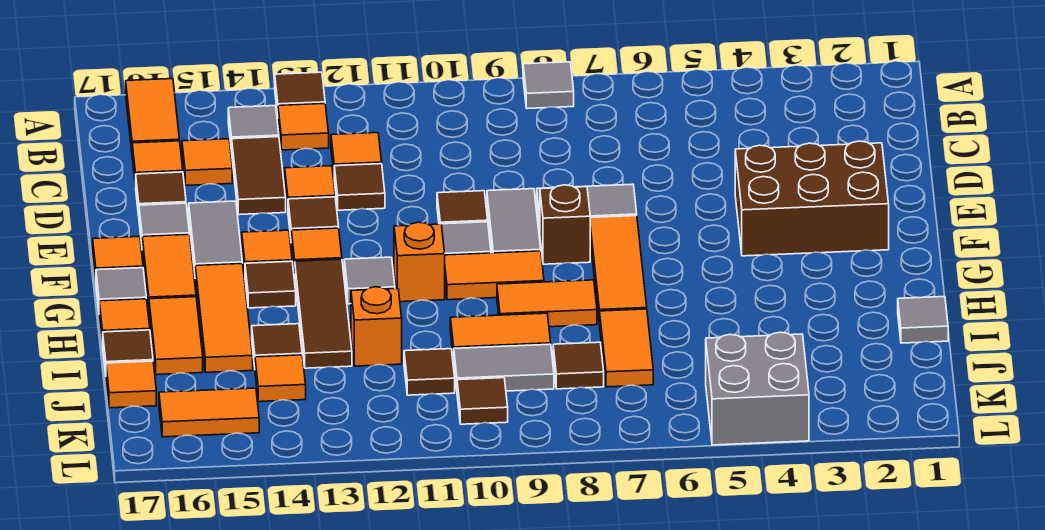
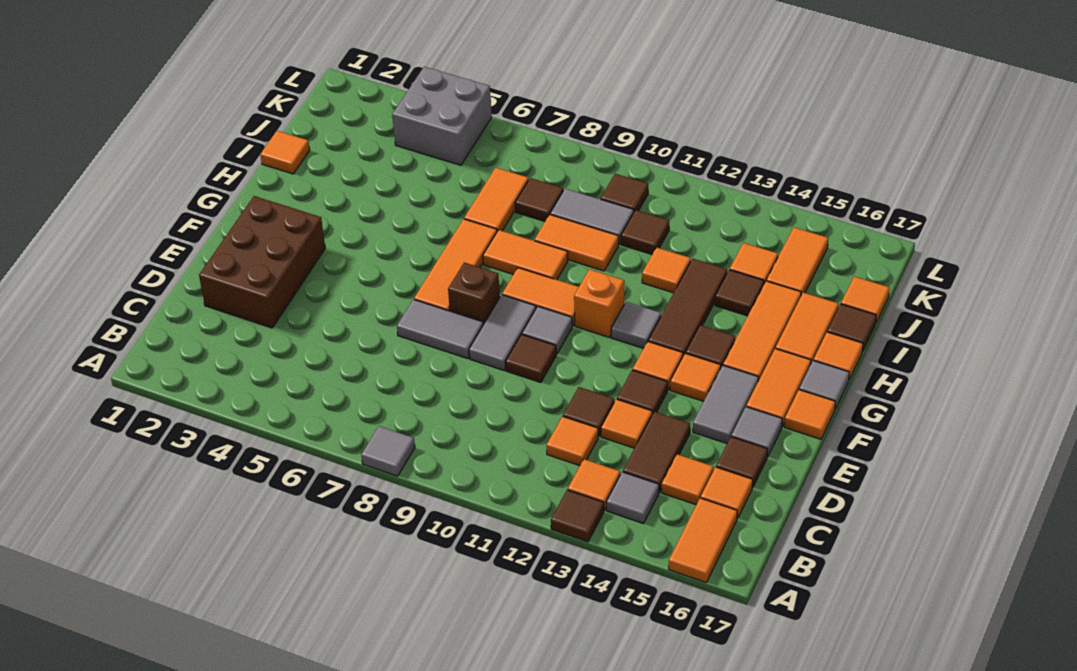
brown brick E2:F4 level 1 -> brown brick D2:F3 level 1
grey tile I1 level 1 -> orange tile I1 level 1
orange brick I12 level 1 -> orange tile I12 level 1
orange tile K15:K16 level 1 -> orange tile J15:K15 level 1

